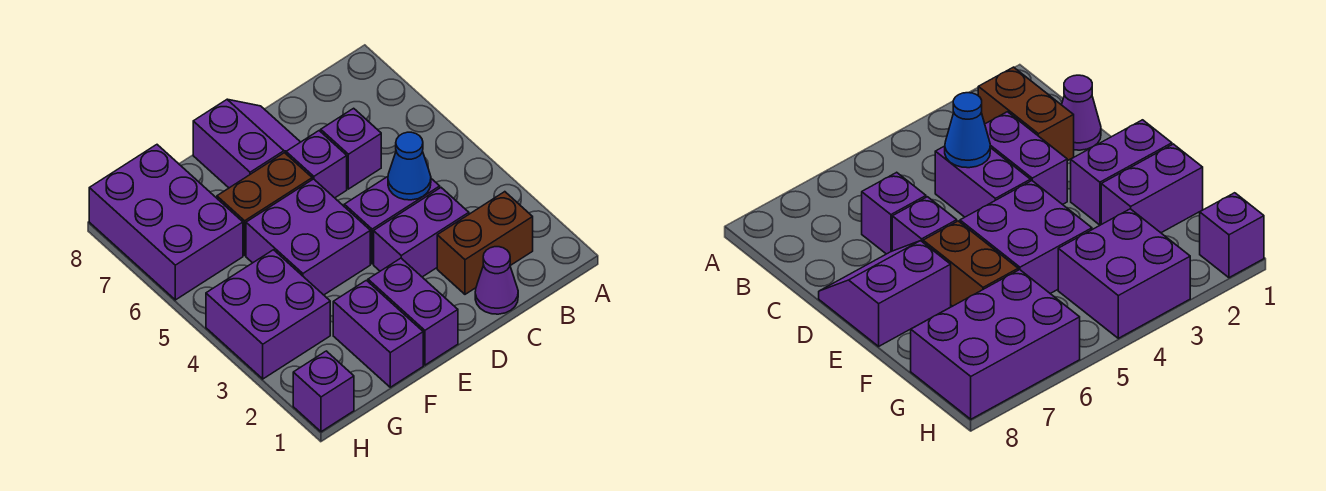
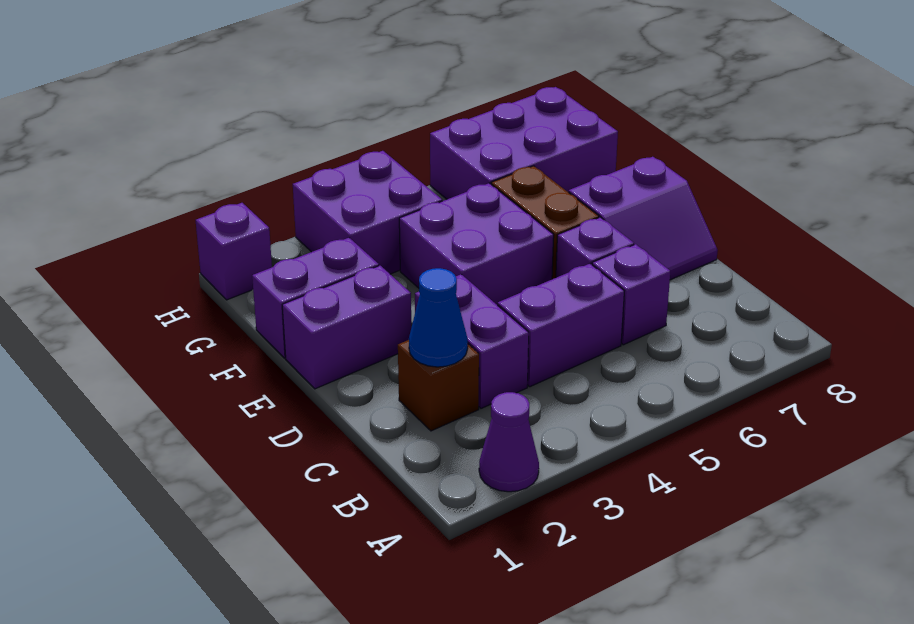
brown brick B2:C2 level 1 -> brown brick C2 level 1
purple cone C1 level 1 -> purple cone A2 level 1
purple brick C4:D4 level 1 -> purple brick C4:C5 level 1
blue cone C4 level 2 -> blue cone C2 level 2

